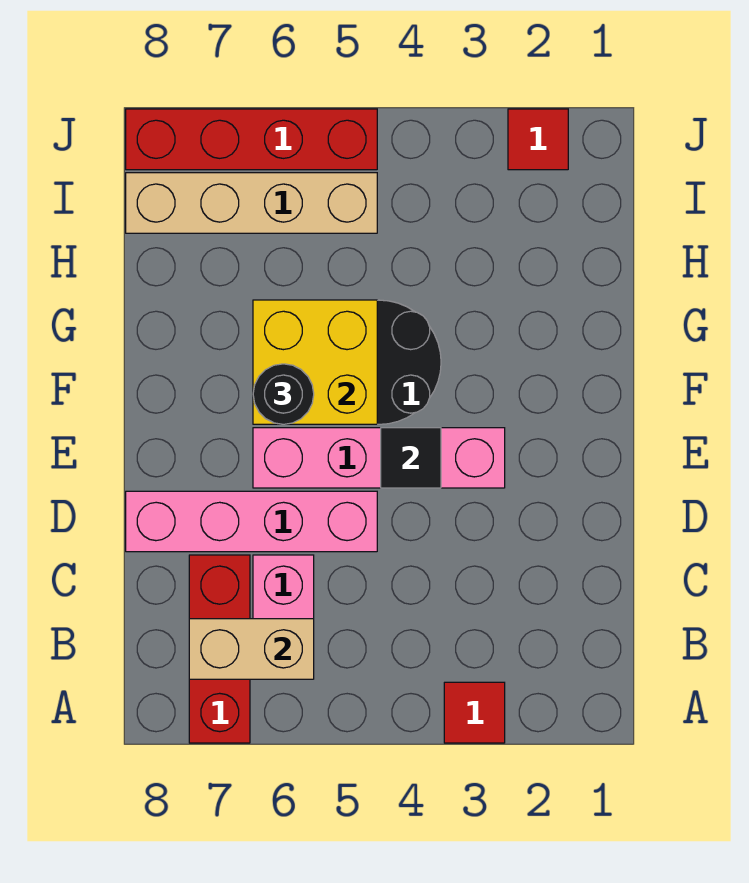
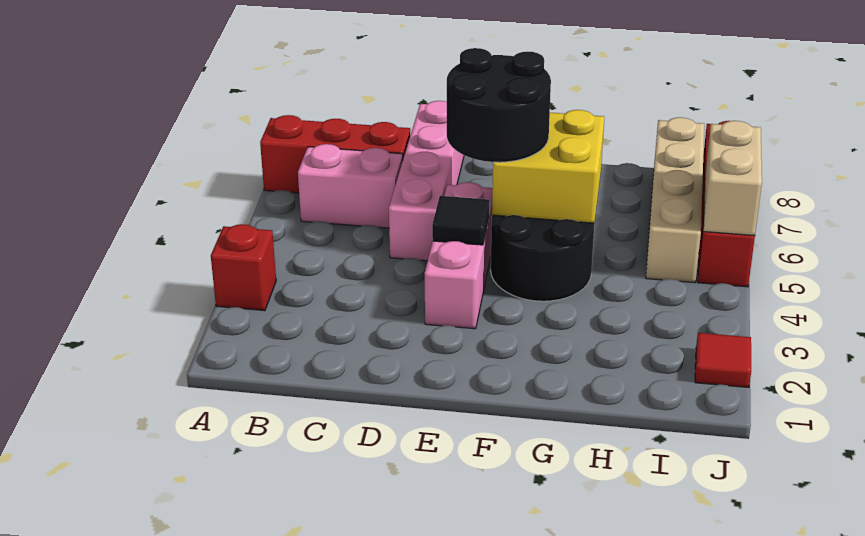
red tile A3 level 1 -> red brick A3 level 1
tan brick B6:B7 level 2 -> tan brick J5:J6 level 2
pink brick E3:E6 level 1 -> pink brick E3:E5 level 1
black round brick F6 level 3 -> black round brick E5:F6 level 3

